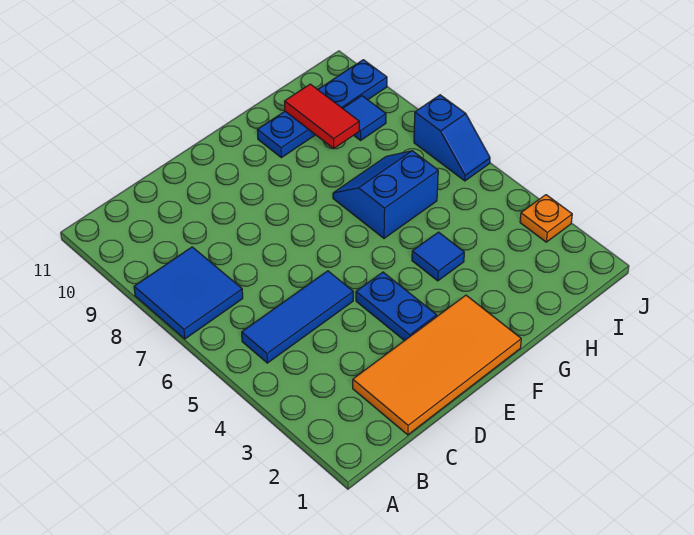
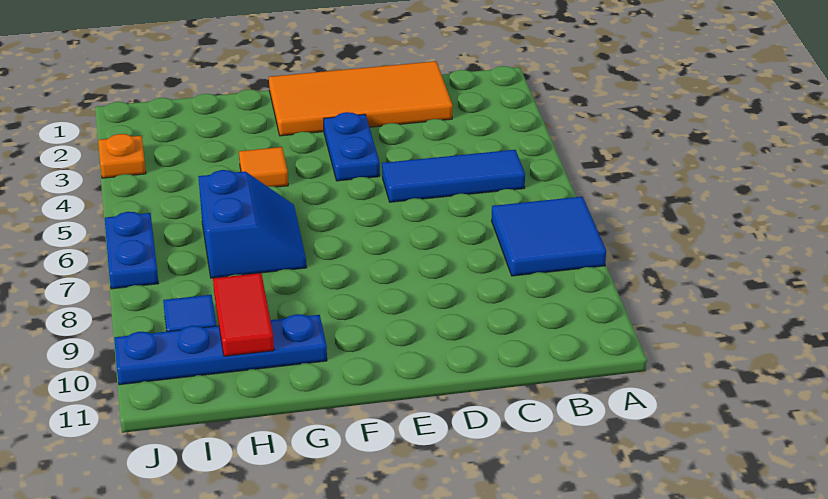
blue tile G4 level 1 -> orange tile G4 level 1
blue slope G6:H7 level 1 top 6 -> blue slope G6:H7 level 1 top H
blue slope J6:J7 level 1 top 7 -> blue plate J6:J7 level 1

